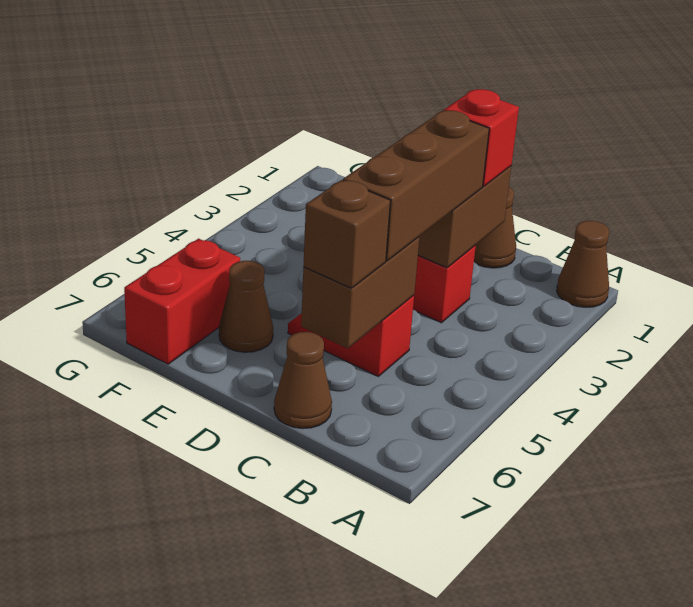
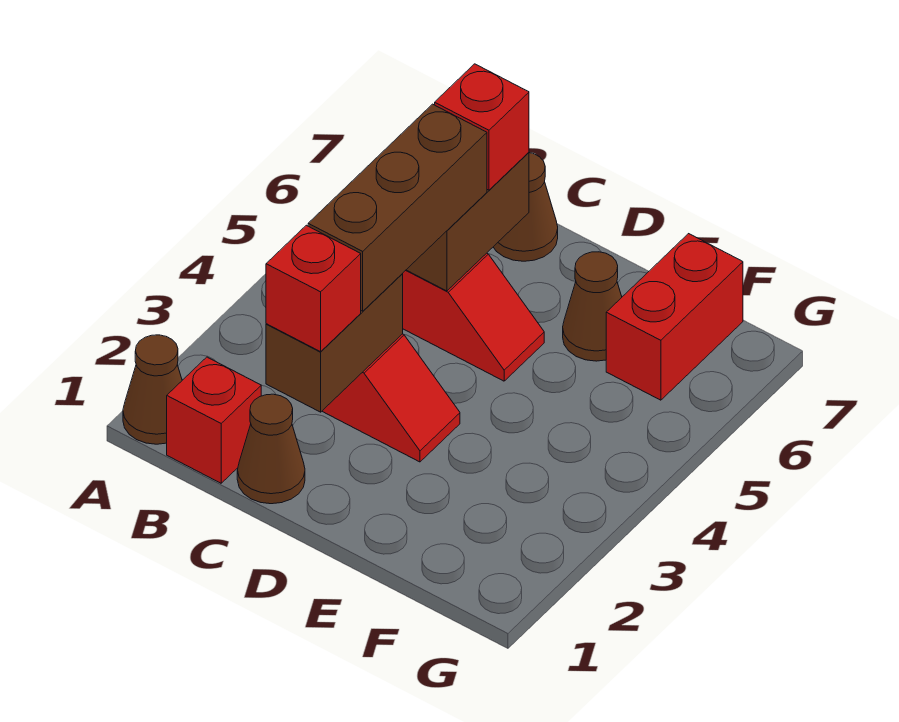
none -> red brick B1 level 1
brown brick C6 level 3 -> red brick C6 level 3

